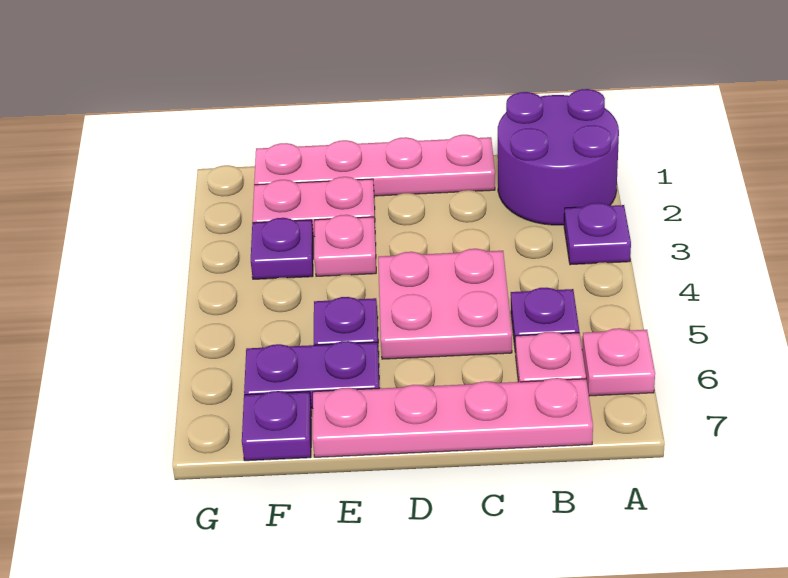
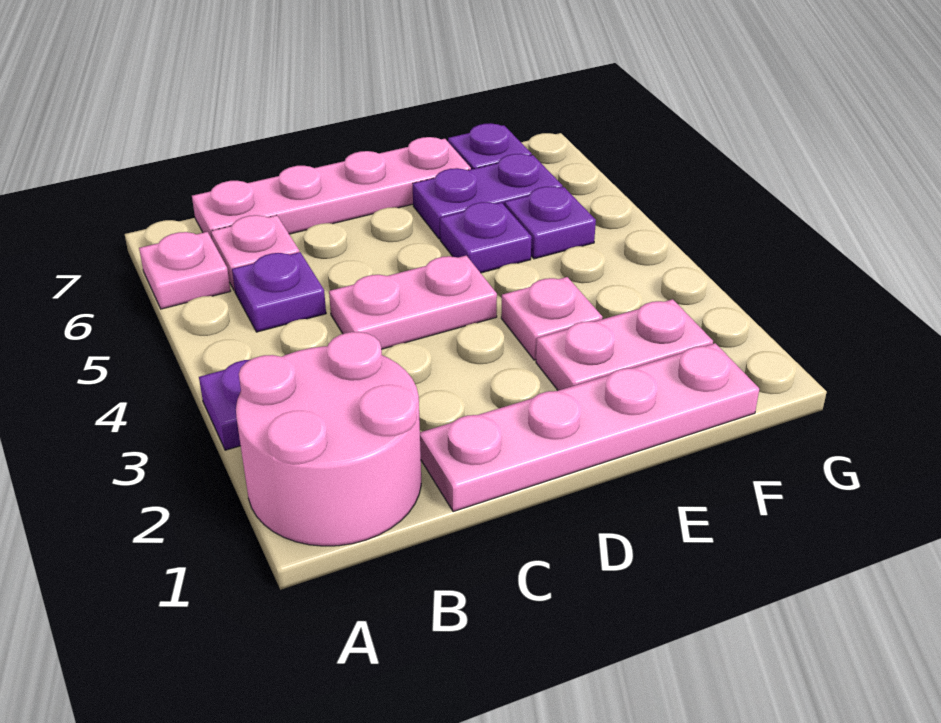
purple round brick A1:B2 level 1 -> pink round brick A1:B2 level 1
pink plate C4:D5 level 1 -> pink plate C4:D4 level 1
purple plate F3 level 1 -> purple plate F5 level 1

